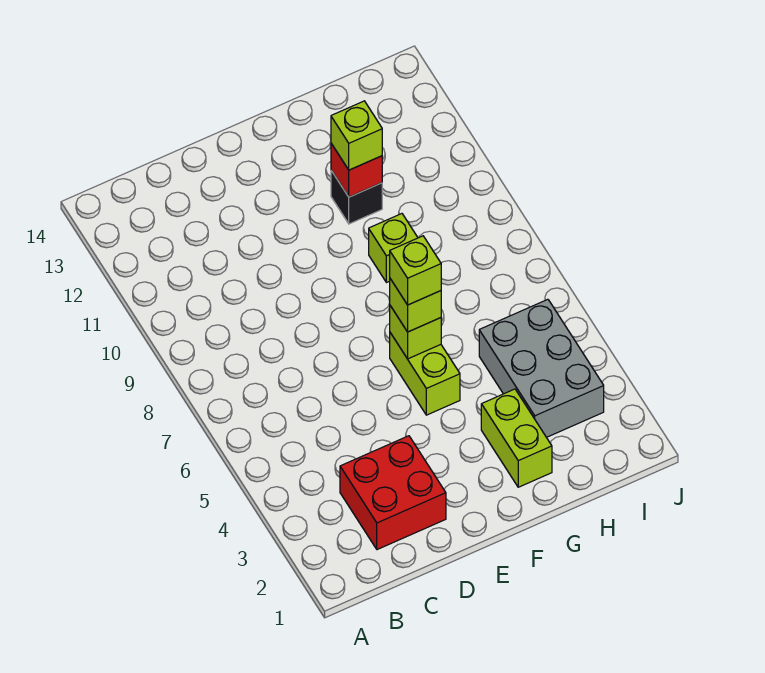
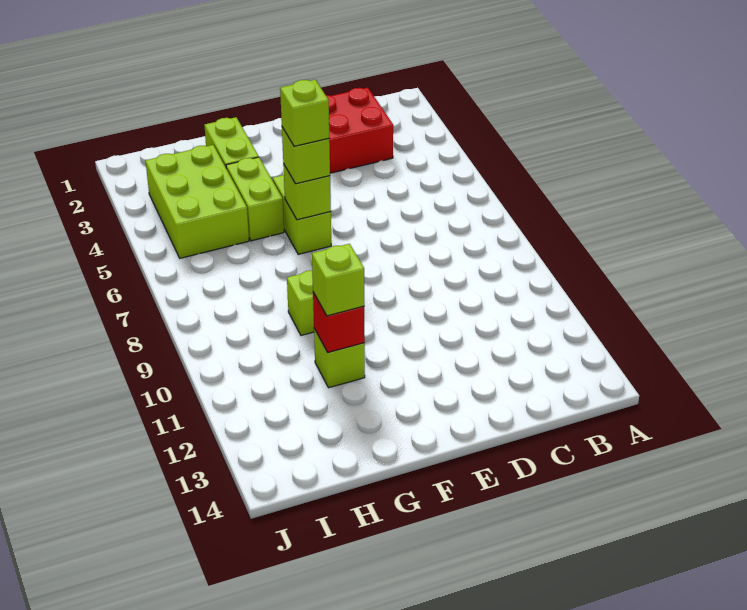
none -> lime brick G4:G5 level 1
black brick G11 level 1 -> lime brick G11 level 1
grey brick H3:I5 level 1 -> lime brick H3:I5 level 1

